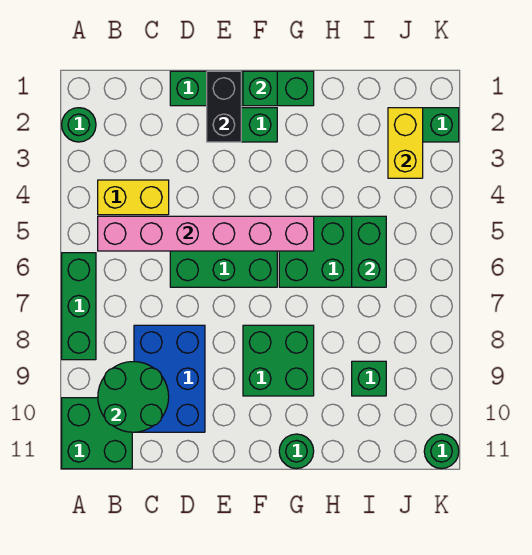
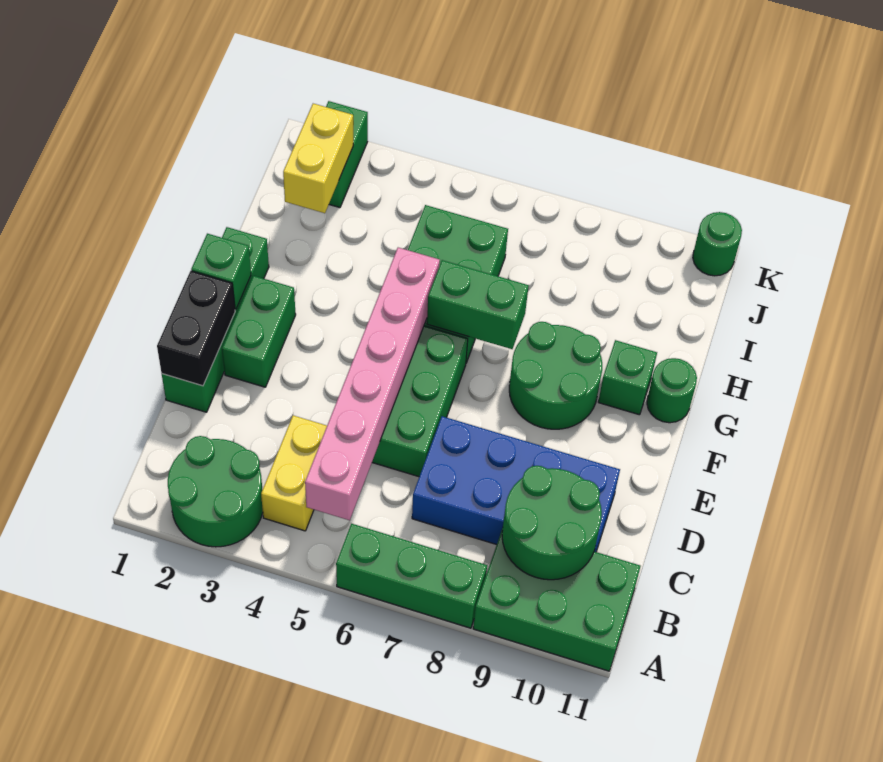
green round brick A2 level 1 -> green round brick A2:B3 level 1
green brick A10:B11 level 1 -> green brick A9:B11 level 1
blue brick C8:D10 level 1 -> blue brick C7:D10 level 1
black brick E1:E2 level 2 -> black brick D1:E1 level 2
green brick F8:G9 level 1 -> green round brick F8:G9 level 1
green brick I5:I6 level 2 -> green brick G6:G7 level 2
green brick I9 level 1 -> green brick G10 level 1
yellow brick J2:J3 level 2 -> yellow brick I2:J2 level 2

